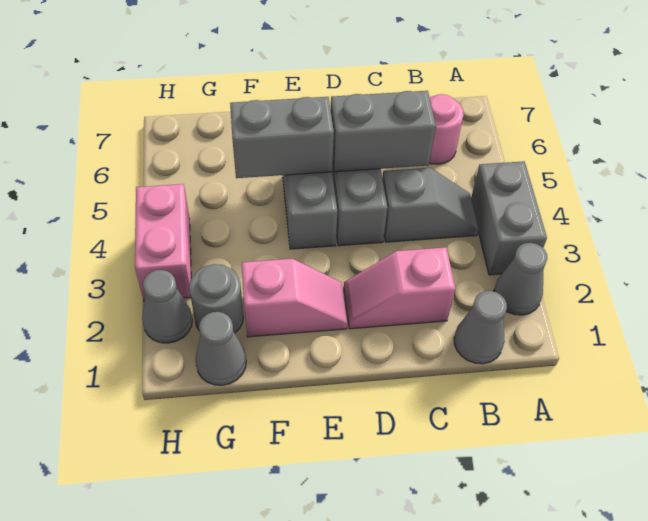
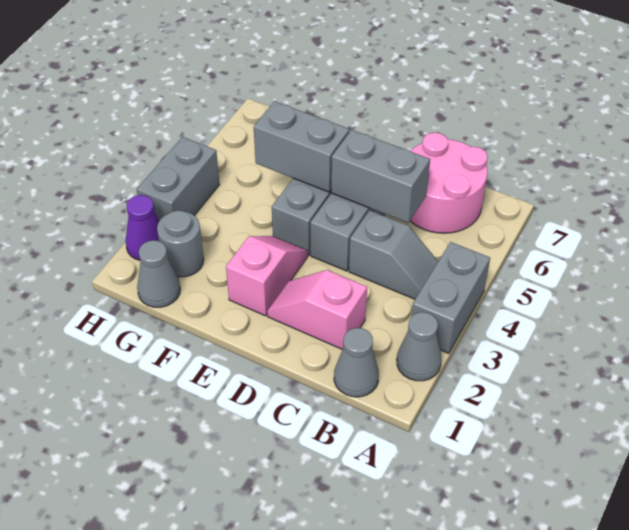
pink round brick B6 level 1 -> pink round brick B6:C7 level 1
pink slope E2:F2 level 1 top F -> pink slope E2:E3 level 1 top 2
grey cone H2 level 1 -> purple cone H2 level 1
pink brick H3:H4 level 1 -> grey brick H3:H4 level 1

